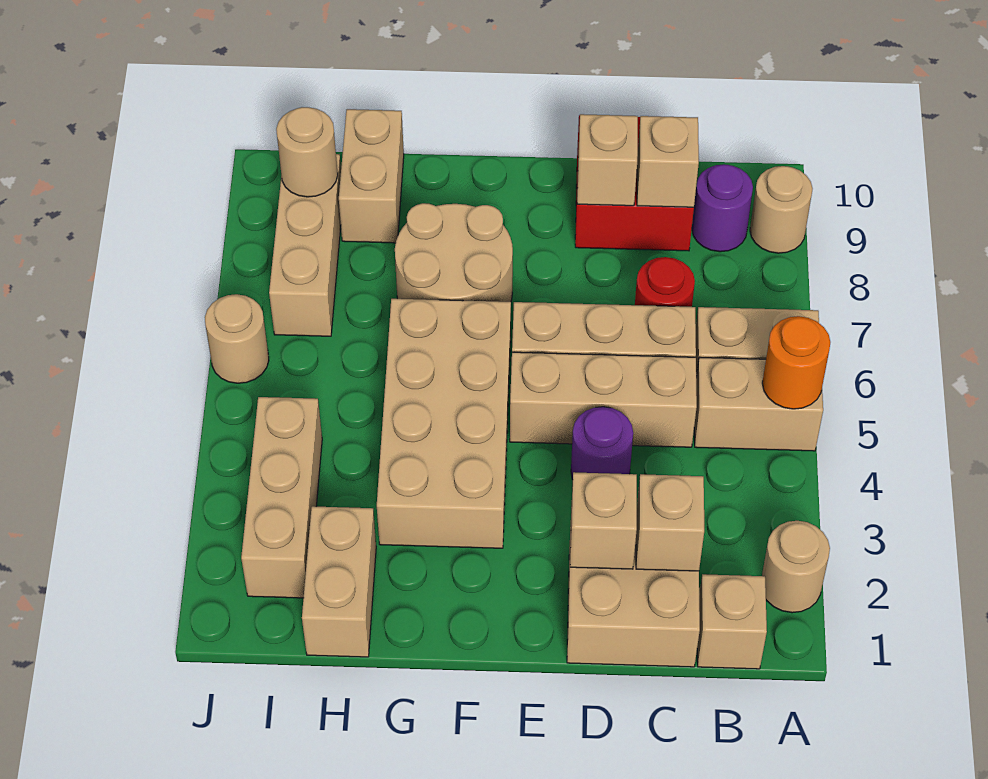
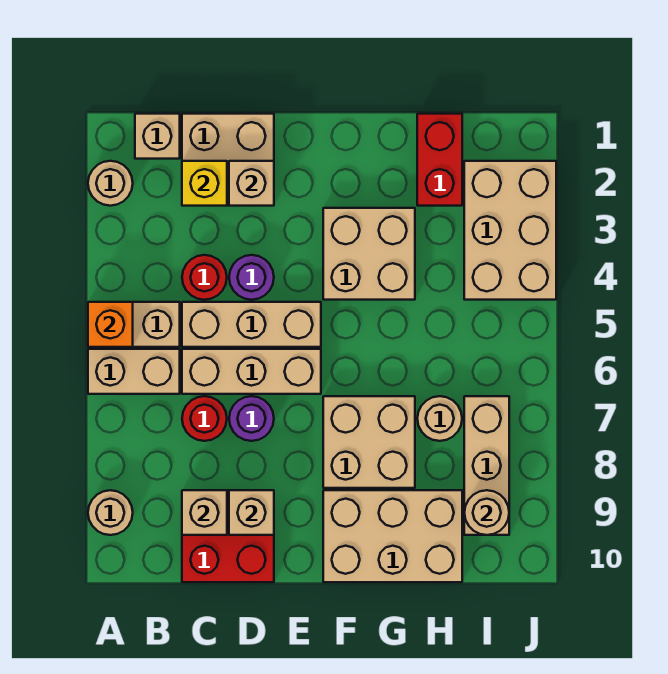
orange round brick A5 level 2 -> orange brick A5 level 2
purple round brick B9 level 1 -> purple round brick D7 level 1
tan brick C2 level 2 -> yellow brick C2 level 2
none -> red round brick C4 level 1
tan brick F3:G6 level 1 -> tan brick F3:G4 level 1
tan round brick F7:G8 level 1 -> tan brick F7:G8 level 1
tan brick H1:H2 level 1 -> red brick H1:H2 level 1
tan brick H9:H10 level 1 -> tan brick F9:H10 level 1
tan brick I2:I4 level 1 -> tan brick I2:J4 level 1
tan round brick J6 level 1 -> tan round brick H7 level 1

